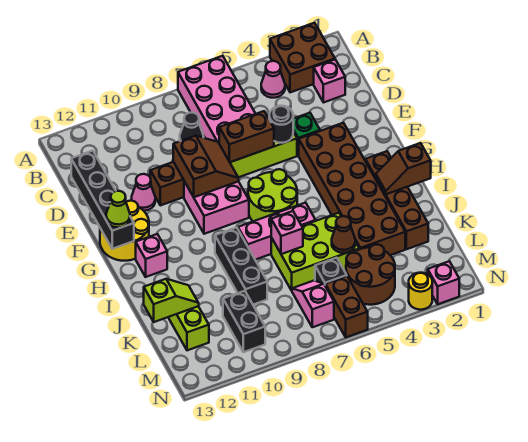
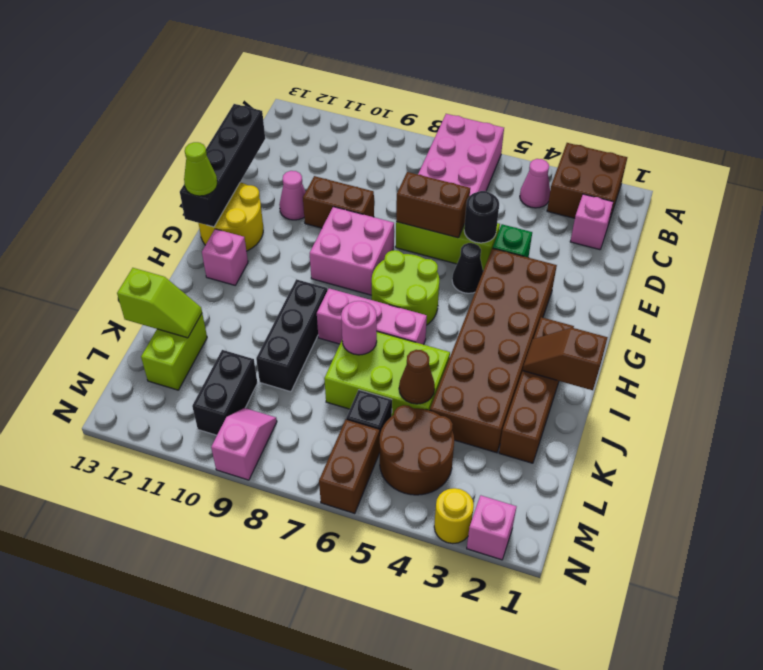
black cone C8 level 1 -> black cone F5 level 1
brown slope E8:F9 level 2 top 9 -> none
pink brick J7 level 2 -> pink round brick J7 level 2
pink slope L7:M7 level 1 top M -> pink slope M9:N9 level 1 top N

